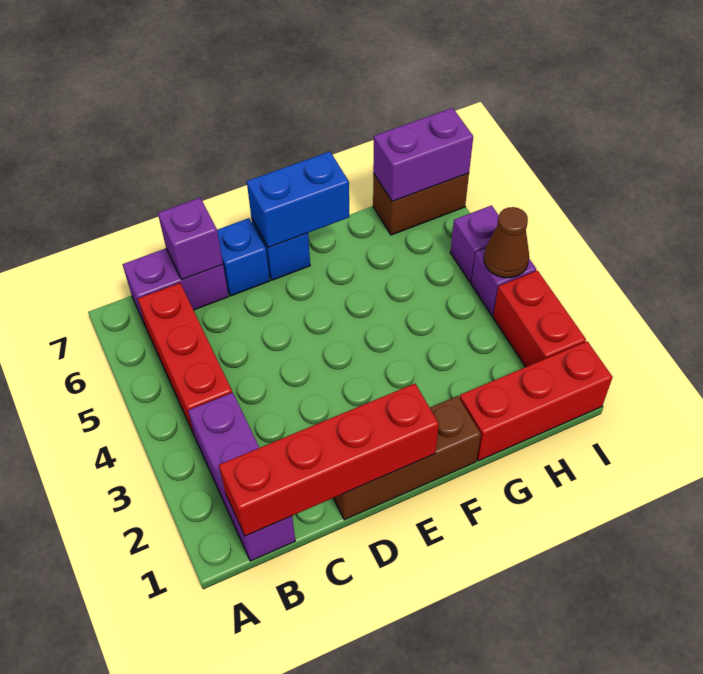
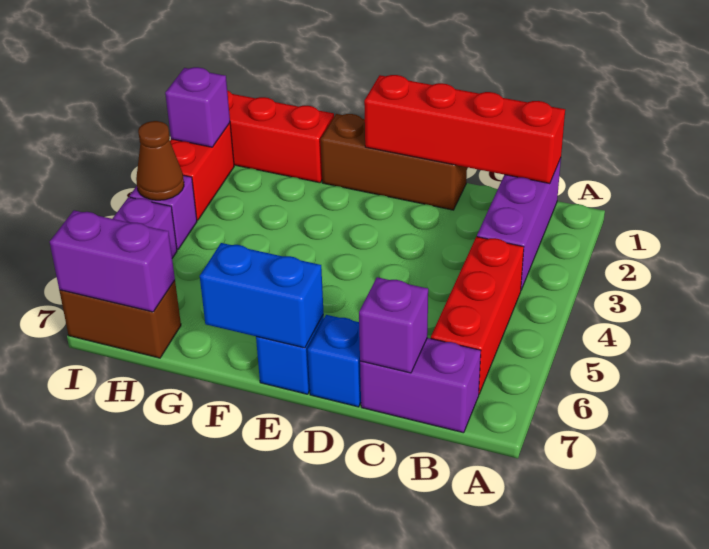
none -> purple brick I2 level 2

